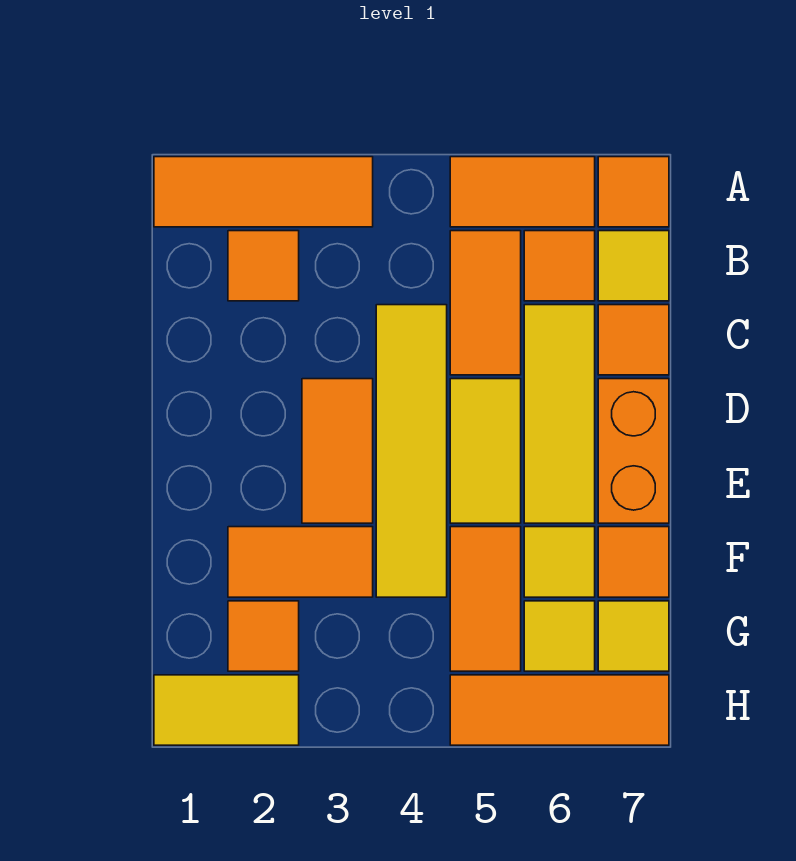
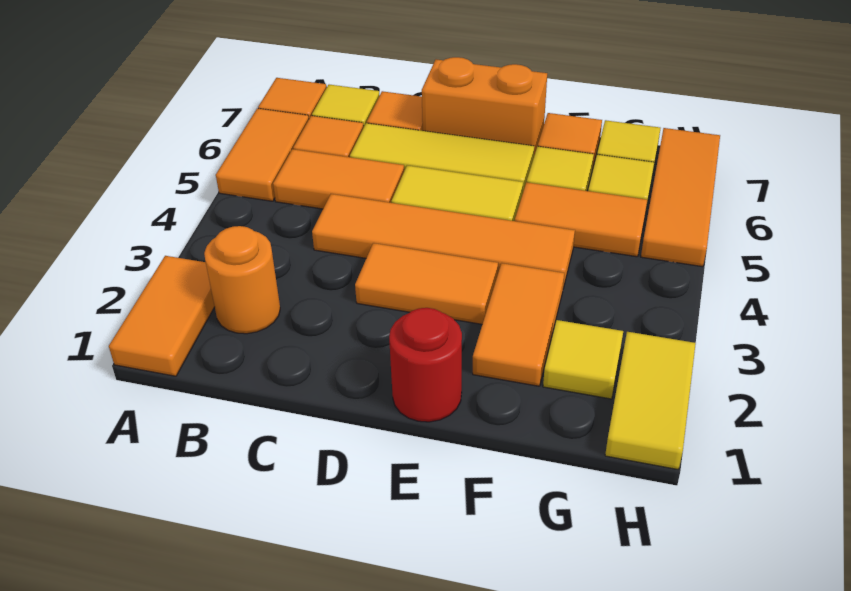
orange tile A1:A3 level 1 -> orange tile A1:A2 level 1
orange tile B2 level 1 -> orange round brick B2 level 1
yellow tile C4:F4 level 1 -> orange tile C4:F4 level 1
none -> red round brick E1 level 1
orange tile G2 level 1 -> yellow tile G2 level 1

